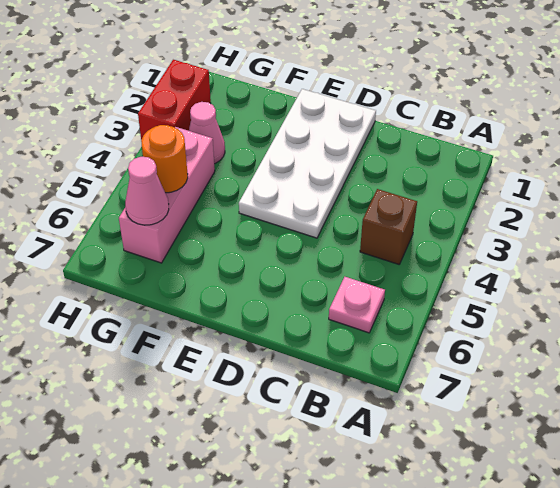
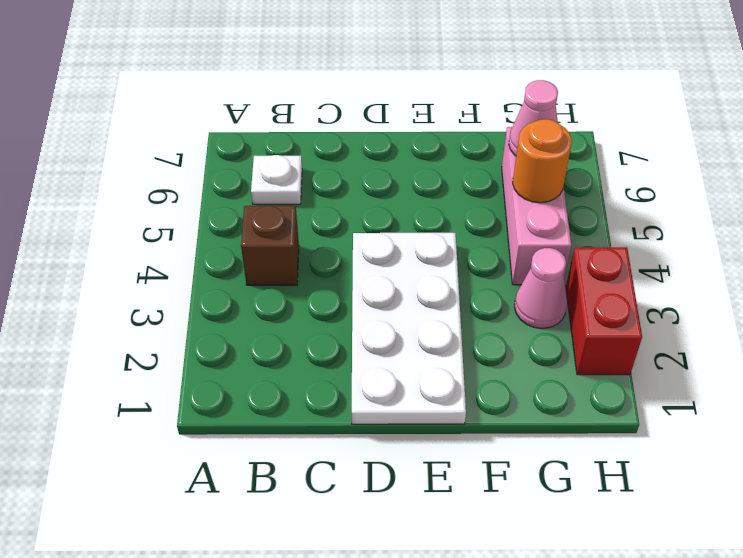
pink plate B6 level 1 -> white plate B6 level 1

